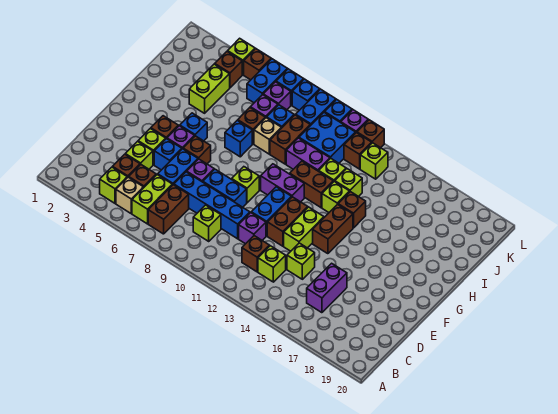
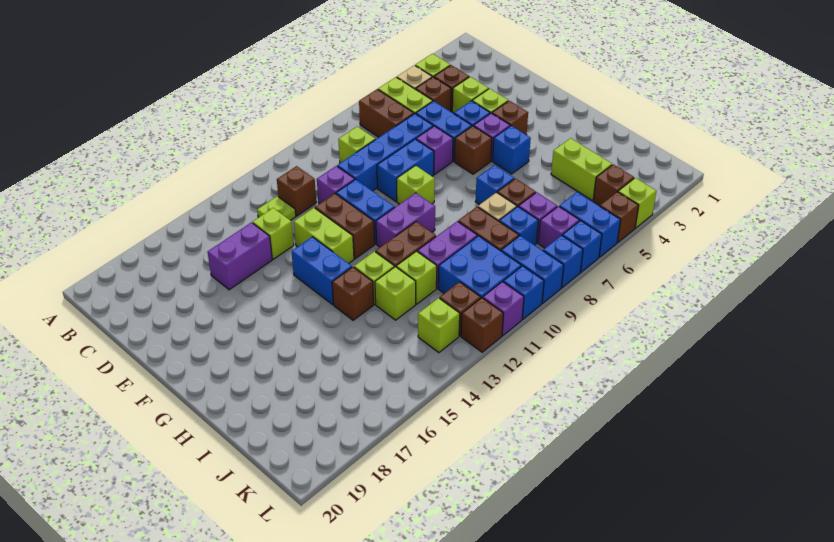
lime brick C13 level 1 -> lime plate C13 level 1
purple brick C16:D16 level 1 -> purple brick D15:D16 level 1
brown brick F14:G14 level 1 -> blue brick F14:G14 level 1

